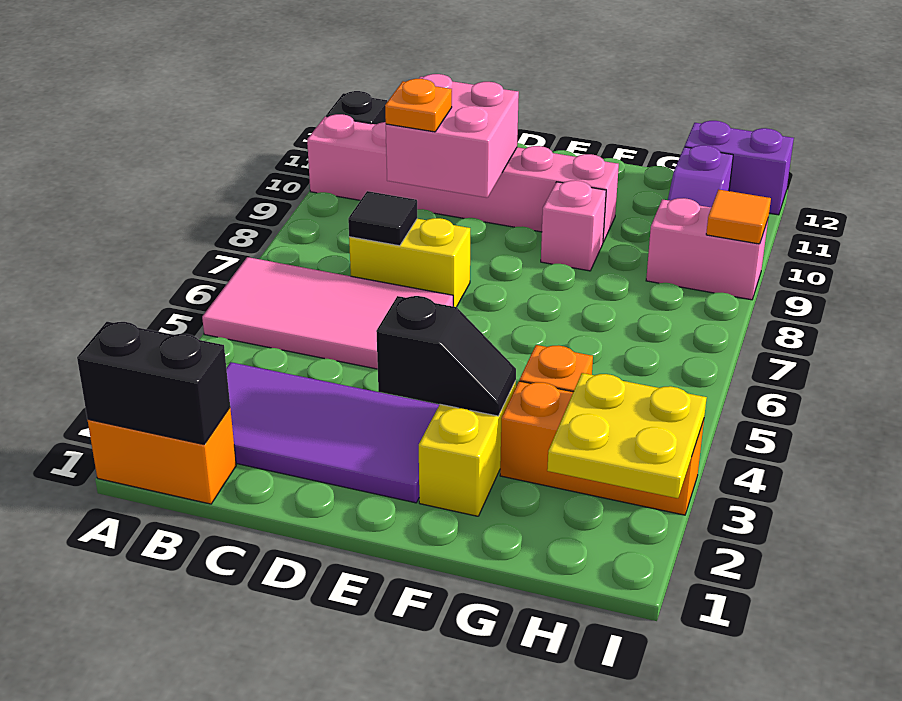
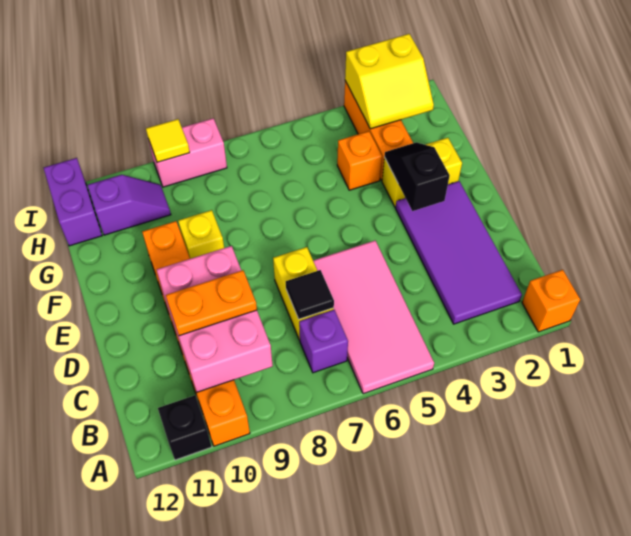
orange brick A1:B1 level 1 -> orange brick A1 level 1
black brick A1:B1 level 2 -> none
pink brick A10:F10 level 1 -> orange brick A10:F10 level 1
none -> purple brick B7 level 1
pink brick C9:D10 level 2 -> pink brick B9:D10 level 2
orange plate C9 level 3 -> orange plate C9:C10 level 3
pink brick F9 level 1 -> yellow brick F9 level 1
yellow plate H2:I3 level 2 -> yellow slope H2:I3 level 2 top I
pink brick H9:I9 level 1 -> pink brick I8:I9 level 1
orange tile I9 level 2 -> yellow tile I9 level 2

